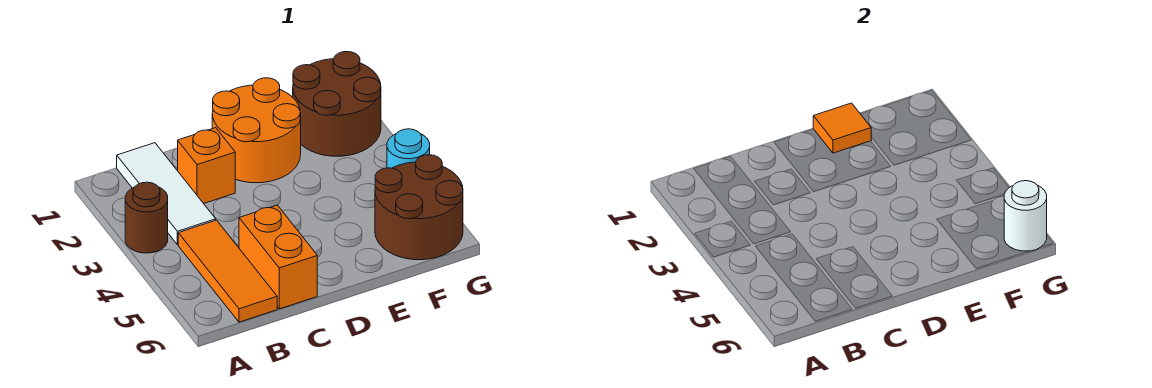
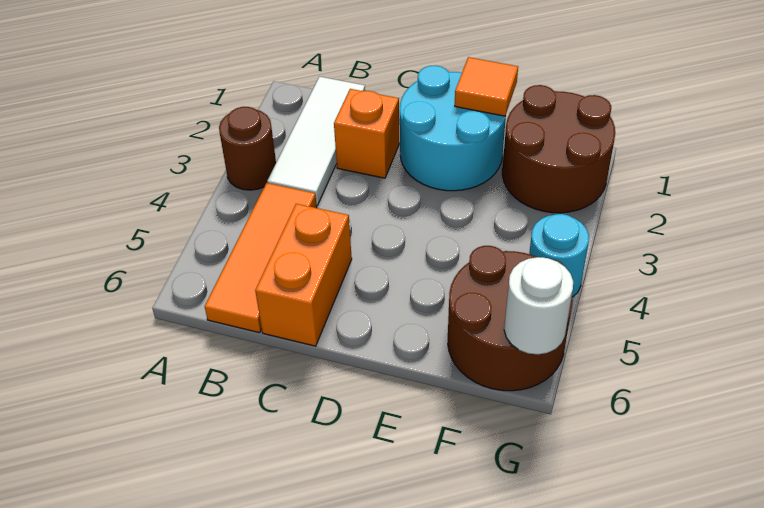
orange round brick D1:E2 level 1 -> cyan round brick D1:E2 level 1

